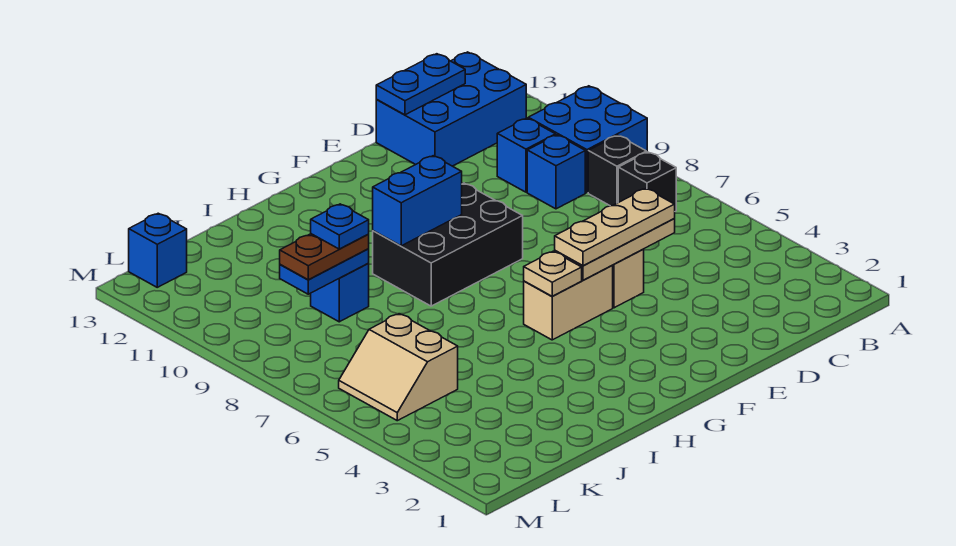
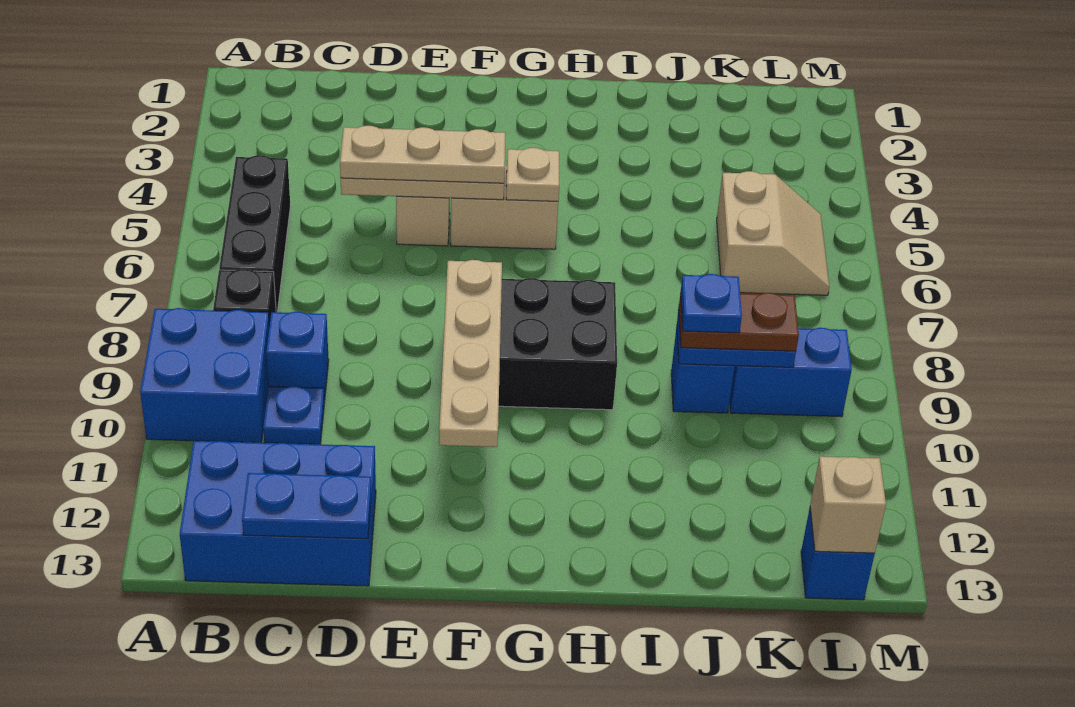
black brick B7 level 1 -> black brick B5:B7 level 1
blue brick C10 level 1 -> blue plate C10 level 1
none -> tan plate F8:F11 level 2
blue brick G9:H9 level 2 -> blue brick K9:L9 level 1
none -> tan brick L13 level 2

